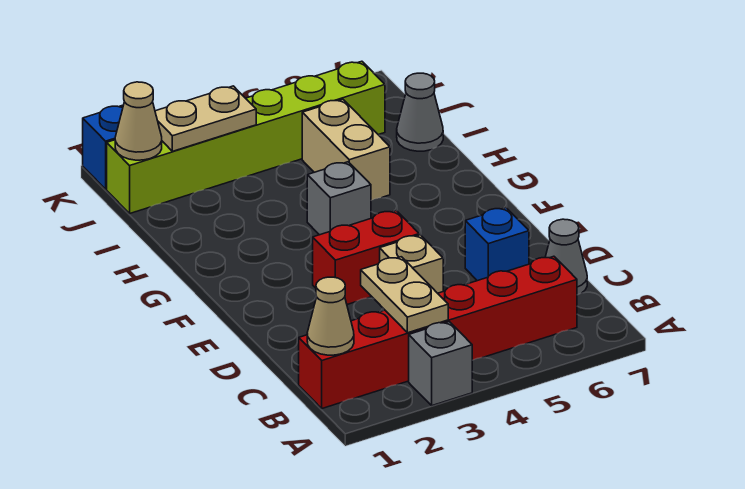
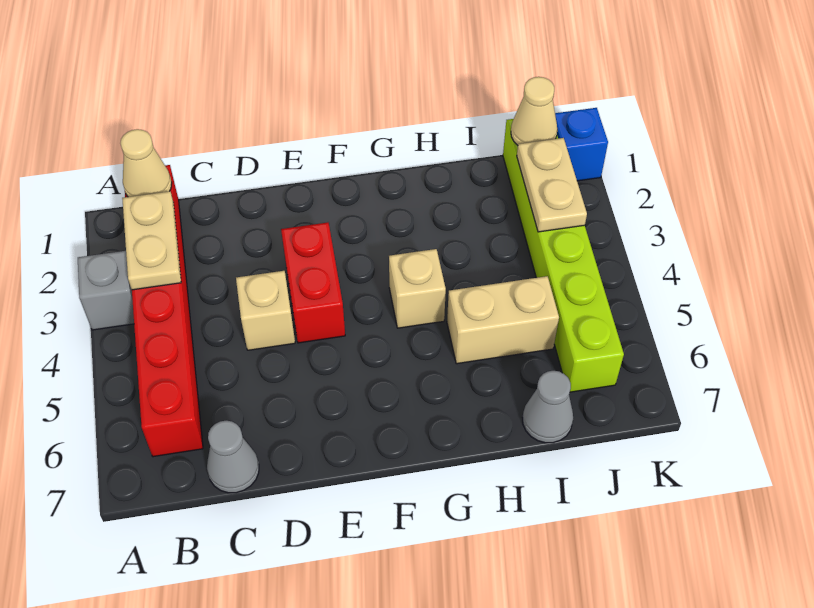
tan plate B3:C3 level 2 -> tan plate B2:B3 level 2
blue brick D6 level 1 -> none
grey brick G4 level 1 -> tan brick G4 level 1

